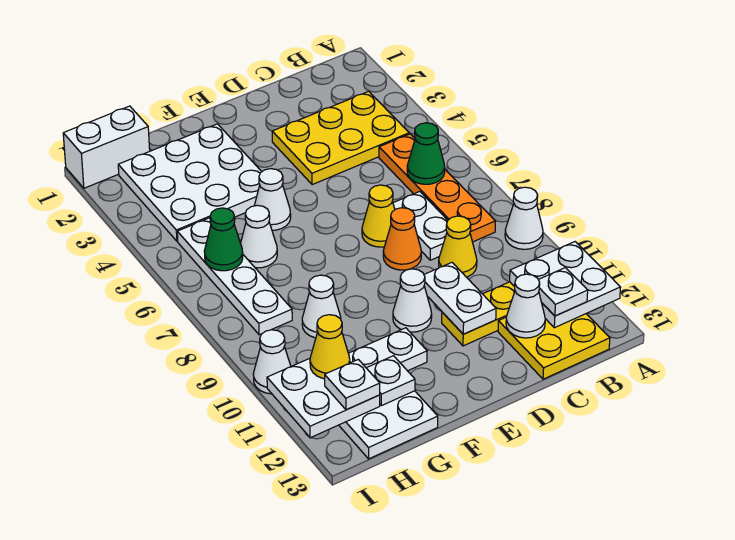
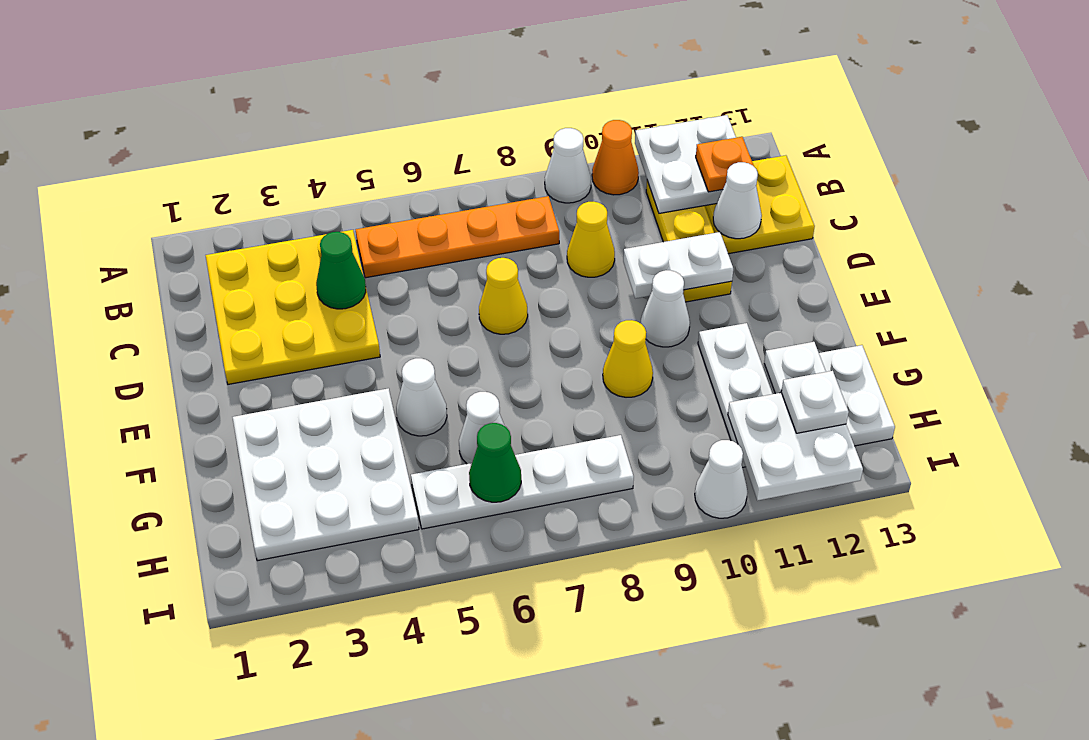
yellow plate B3:D4 level 1 -> yellow plate B2:D4 level 1
green cone B6 level 2 -> green cone C4 level 2
white plate B12 level 3 -> orange plate B12 level 3
white plate C7:C8 level 1 -> none
orange cone D8 level 1 -> orange cone A10 level 1
white cone G9 level 1 -> none
white brick H1:I1 level 1 -> none
yellow cone H11 level 3 -> yellow cone F9 level 1

